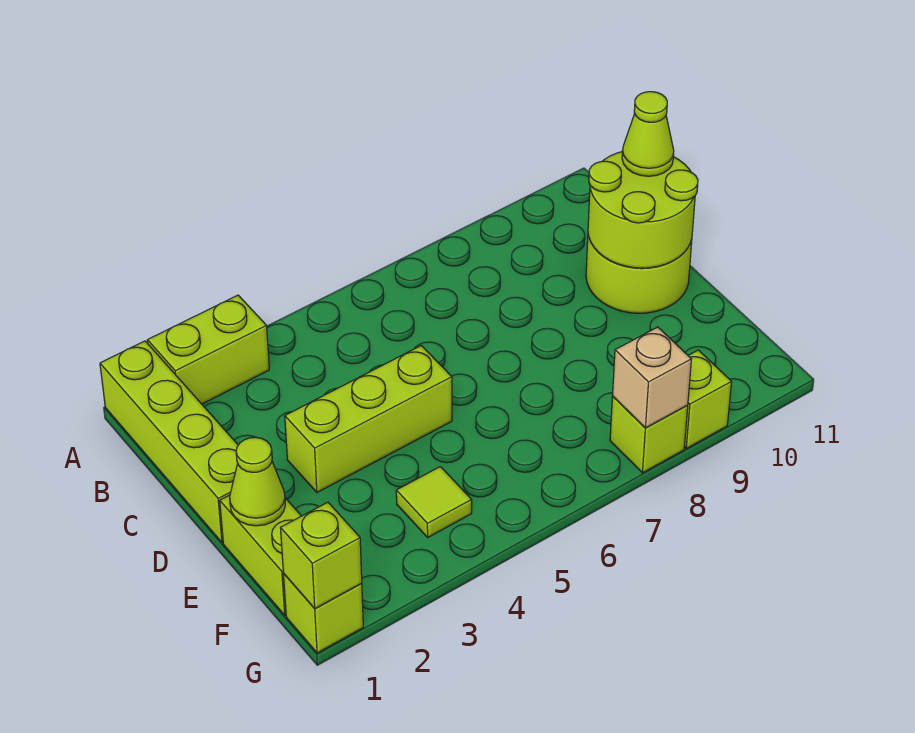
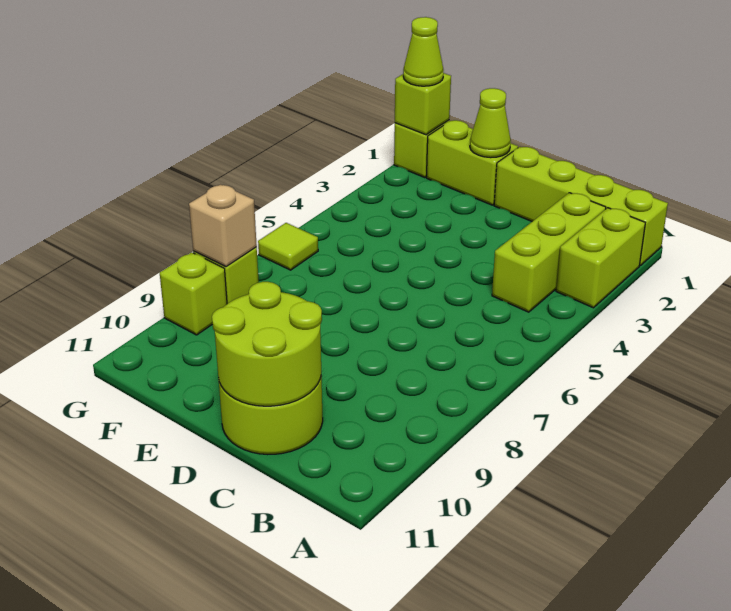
lime cone C11 level 3 -> lime cone G1 level 3
lime brick D3:D5 level 1 -> lime brick B2:B4 level 1
lime tile F4 level 1 -> lime tile G6 level 1

